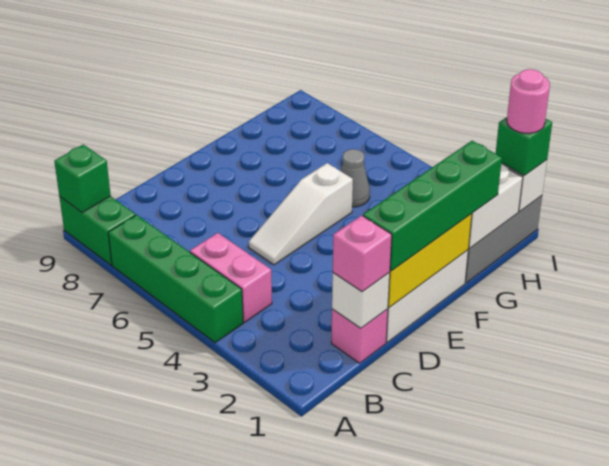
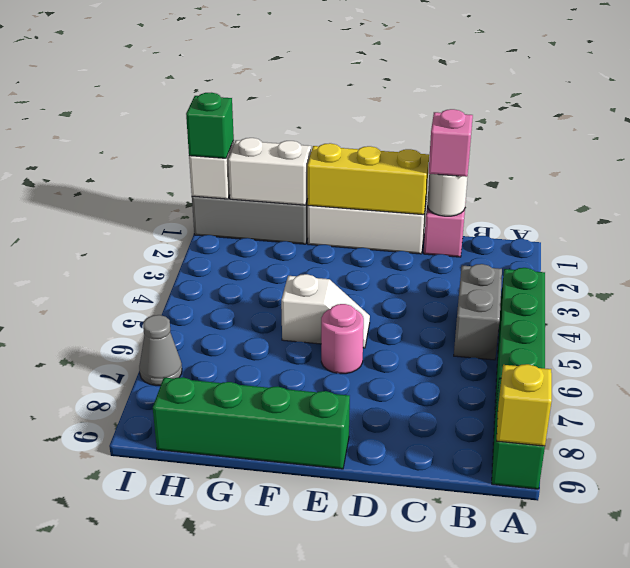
green brick A9 level 2 -> yellow brick A9 level 2
pink brick B4:B5 level 1 -> grey brick B4:B5 level 1
white brick C1 level 2 -> white round brick C1 level 2
green brick D1:G1 level 3 -> green brick E9:H9 level 1
white slope D5:F5 level 1 top F -> white slope E5:F5 level 1 top F
grey cone G5 level 1 -> grey cone I7 level 1
pink round brick I1 level 4 -> pink round brick E6 level 1

